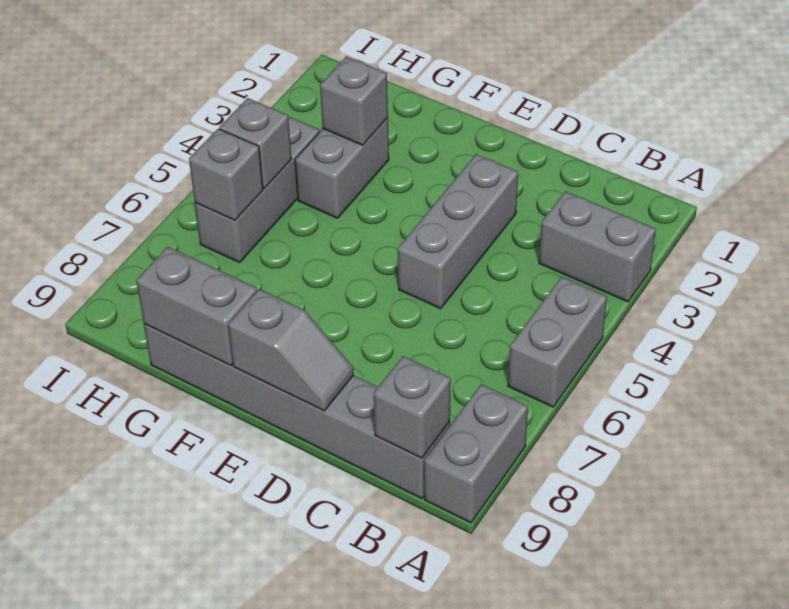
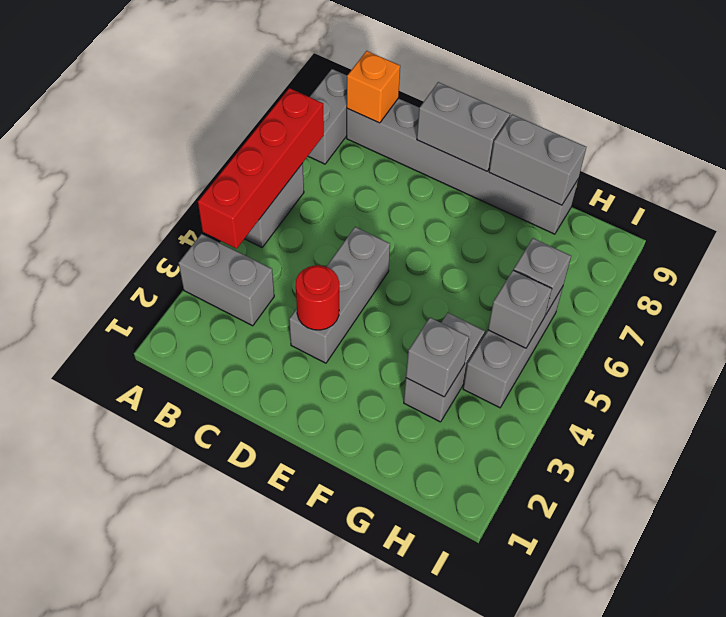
none -> red brick A4:A7 level 2
grey brick B9 level 2 -> orange brick B9 level 2
none -> red round brick D3 level 2
grey slope D9:E9 level 2 top E -> grey brick D9:E9 level 2

